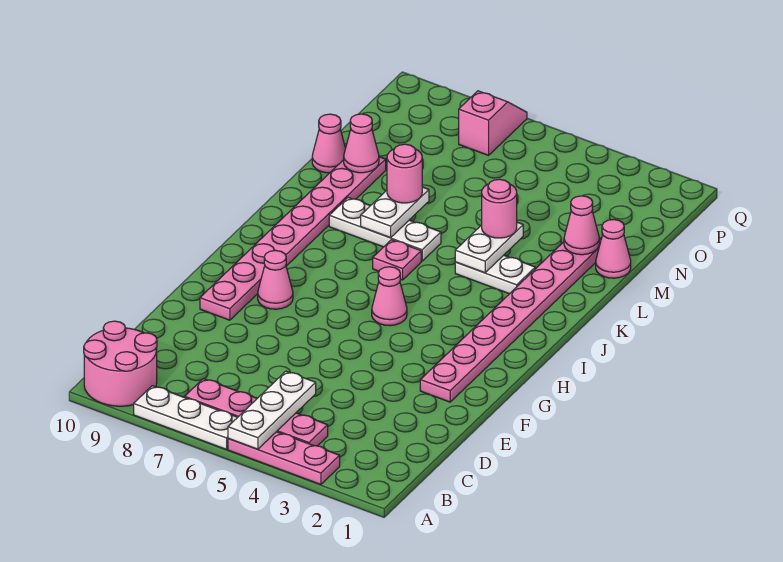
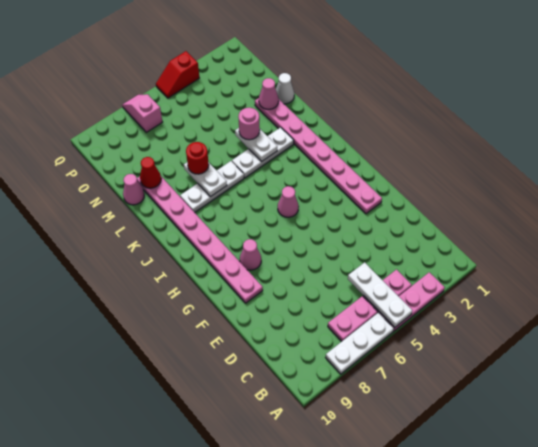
pink round brick A9:B10 level 1 -> none
pink plate J6 level 1 -> none
white plate K3:K4 level 1 -> white plate K3:K5 level 1
pink round brick L7 level 3 -> red round brick L7 level 3
pink cone M1 level 1 -> white cone M1 level 1
pink cone M9 level 2 -> red cone M9 level 2
none -> red slope Q4:Q5 level 1 top 4

